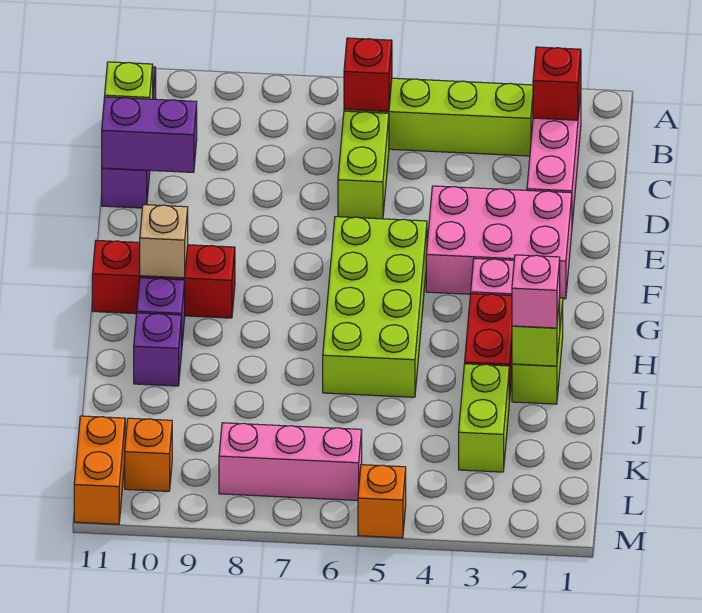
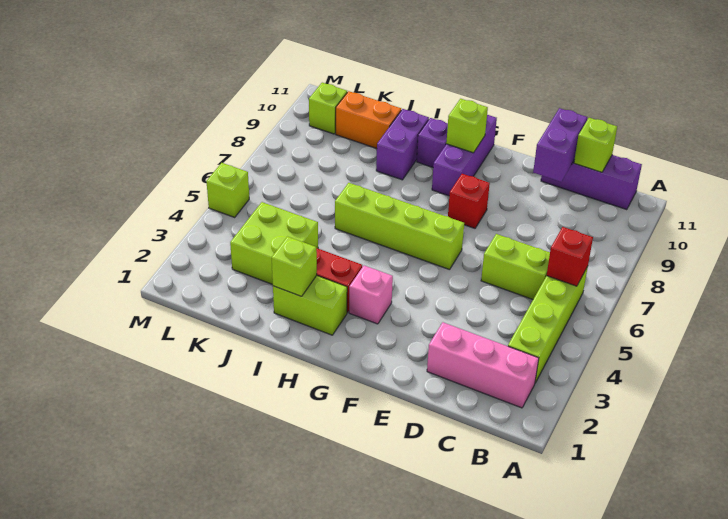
red brick B2 level 2 -> red brick F8 level 1
pink brick E2:F4 level 1 -> none
lime brick F5:I6 level 1 -> lime brick F6:I6 level 1
red brick G9:G11 level 1 -> purple brick G9:G11 level 1
tan brick G10 level 2 -> lime brick G10 level 2
pink brick I2 level 3 -> none
purple brick I10 level 1 -> purple brick I9:I10 level 1
lime brick J3:K3 level 1 -> lime brick J3:K4 level 1
pink brick L6:L8 level 1 -> none
orange brick L10 level 1 -> lime brick L10 level 1
orange brick L11:M11 level 1 -> orange brick J10:K10 level 1
orange brick M5 level 1 -> lime brick M5 level 1

